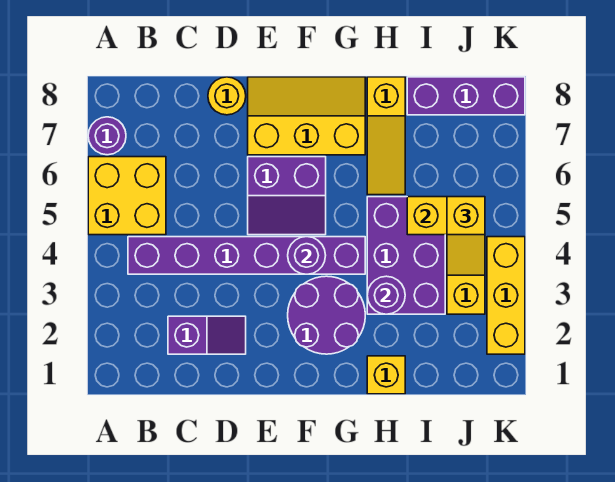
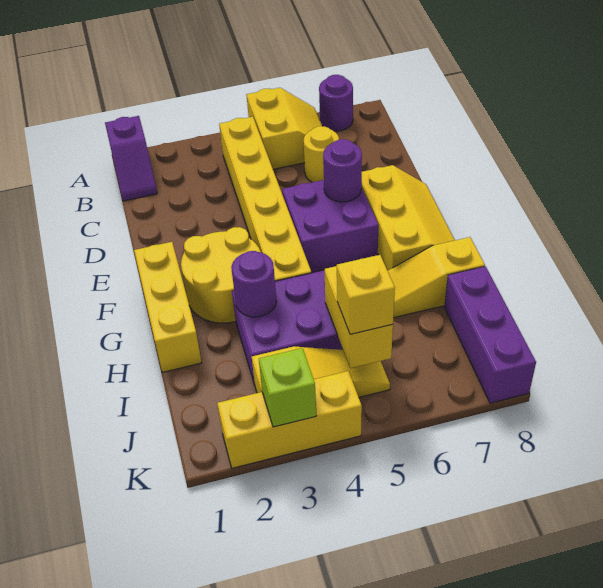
yellow brick A5:B6 level 1 -> yellow slope A5:B6 level 1 top 5
purple brick B4:G4 level 1 -> yellow brick B4:G4 level 1
purple slope C2:D2 level 1 top C -> purple slope A1:B1 level 1 top A
yellow round brick D8 level 1 -> yellow round brick C6 level 1
purple slope E5:F6 level 1 top 6 -> purple brick E5:F6 level 1
purple round brick F2:G3 level 1 -> yellow round brick F2:G3 level 1
purple round brick F4 level 2 -> purple round brick E6 level 2
yellow brick H1 level 1 -> yellow brick F1:H1 level 1
none -> lime brick K3 level 2

